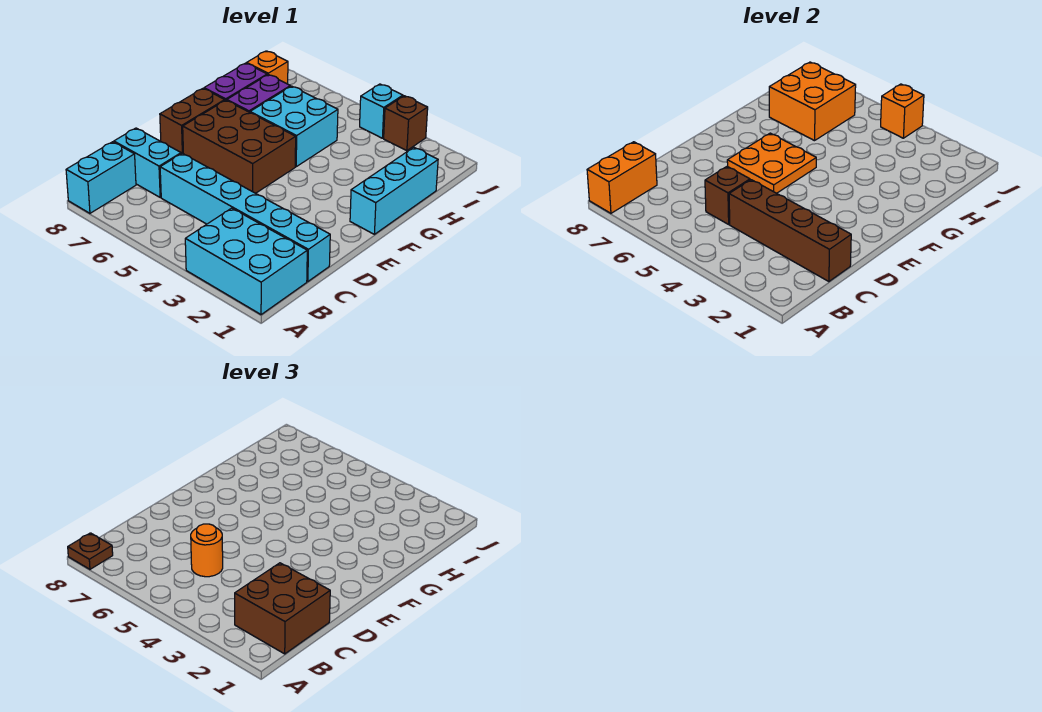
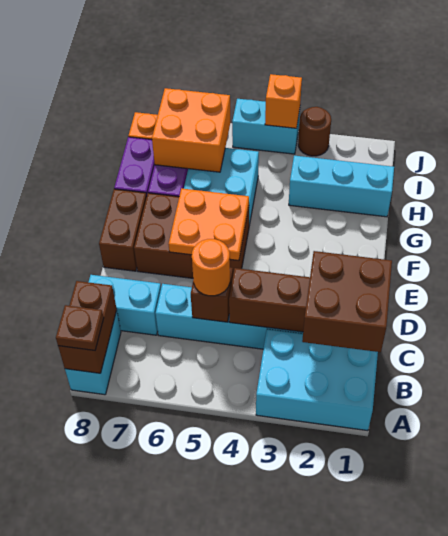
orange brick A8:B8 level 2 -> brown brick A8:B8 level 2
cyan brick F1:H1 level 1 -> cyan brick H1:H3 level 1
brown brick J3 level 1 -> brown round brick J3 level 1
cyan brick J4 level 1 -> cyan brick J4:J5 level 1

